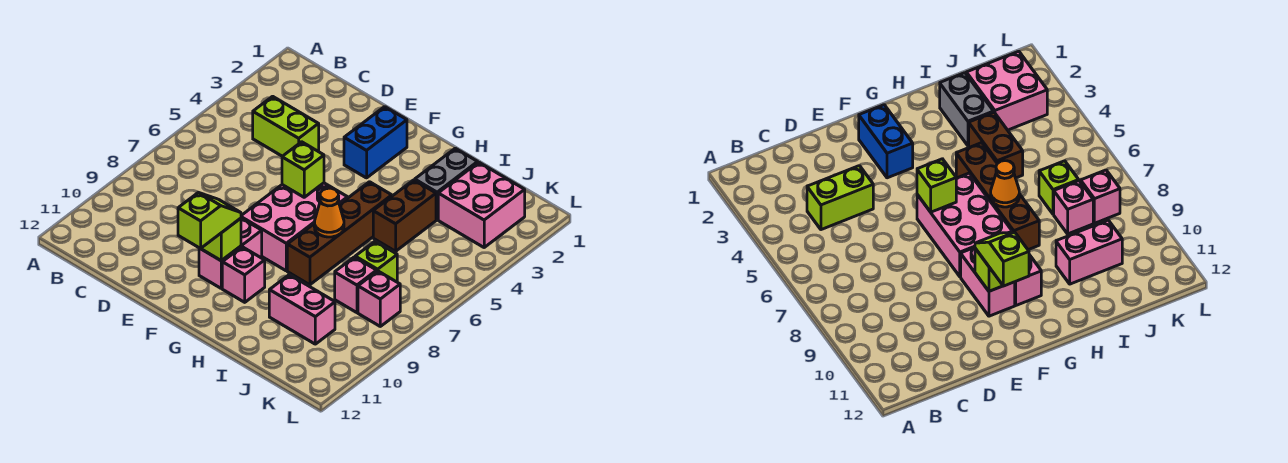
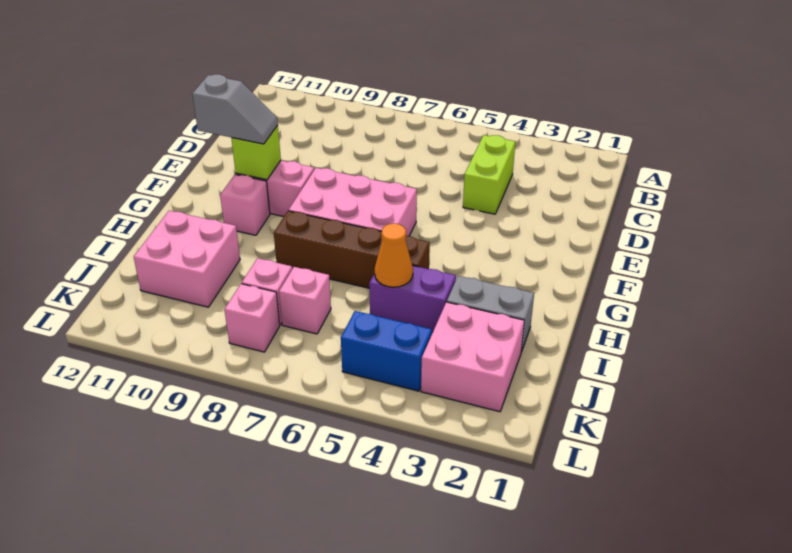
blue brick F2:F3 level 1 -> blue brick K4:K5 level 1
lime brick F6 level 2 -> none
lime slope F10:F11 level 3 top 11 -> grey slope F10:F11 level 3 top 11
orange cone H7 level 2 -> orange cone I5 level 2
brown brick I4:I5 level 1 -> purple brick I4:I5 level 1
pink brick I10:J10 level 1 -> pink brick I10:J11 level 1
lime brick J7 level 1 -> pink brick J7 level 1

